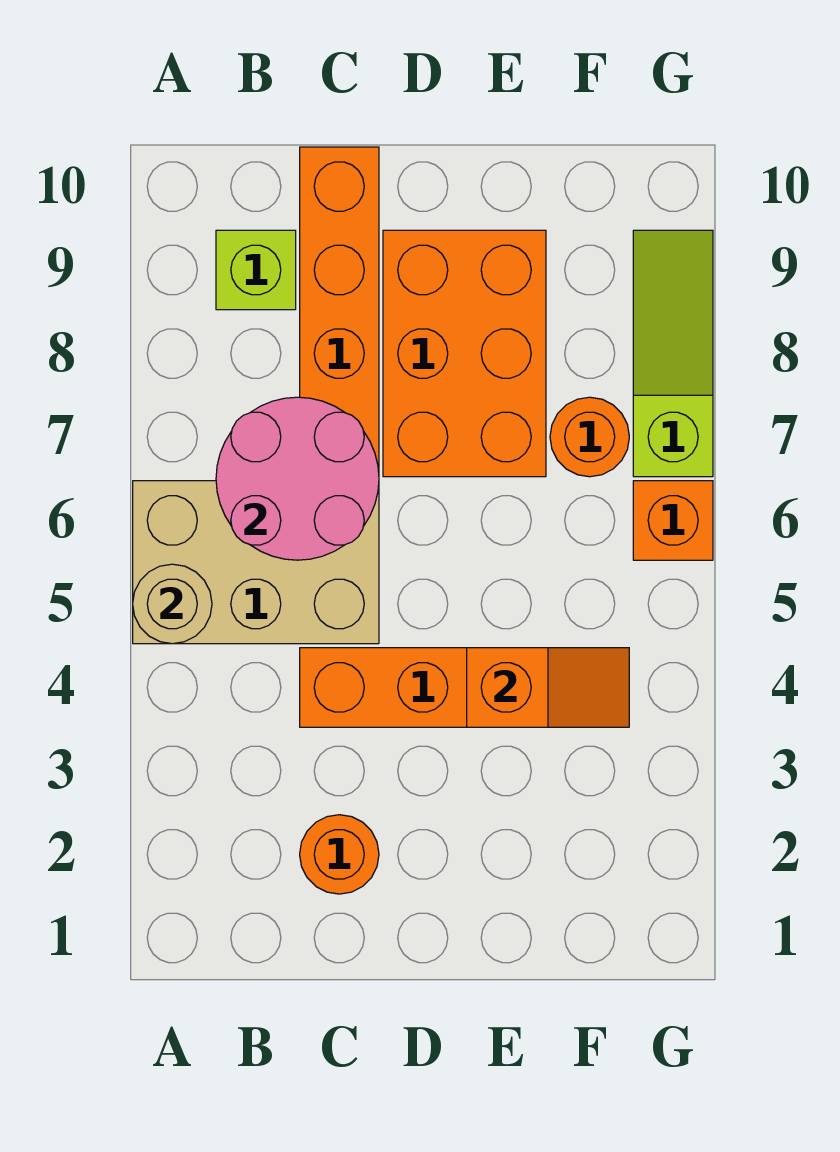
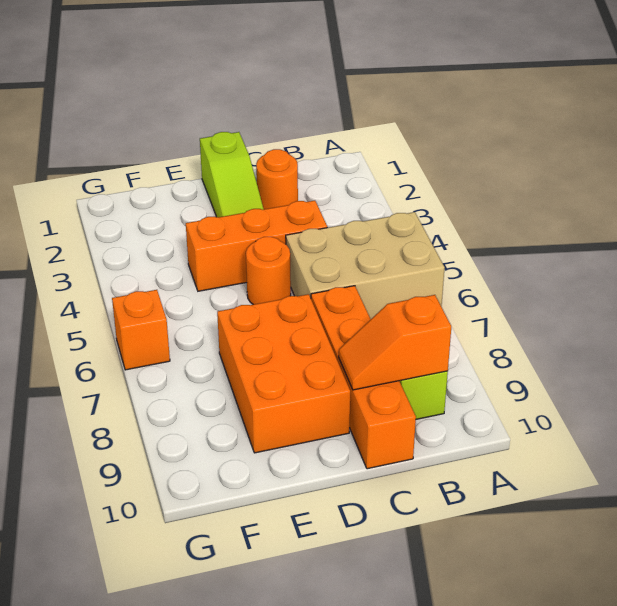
tan round brick A5 level 2 -> none
pink round brick B6:C7 level 2 -> none
orange slope E4:F4 level 2 top E -> orange slope B9:C9 level 2 top B
orange round brick F7 level 1 -> orange round brick D5 level 1
lime slope G7:G9 level 1 top 7 -> lime slope D1:D3 level 1 top 1

